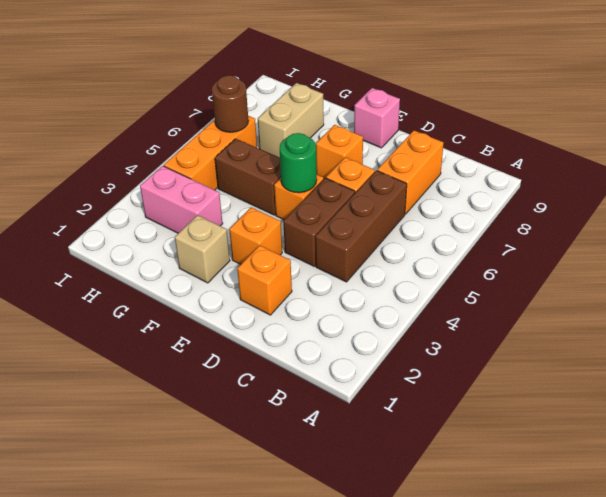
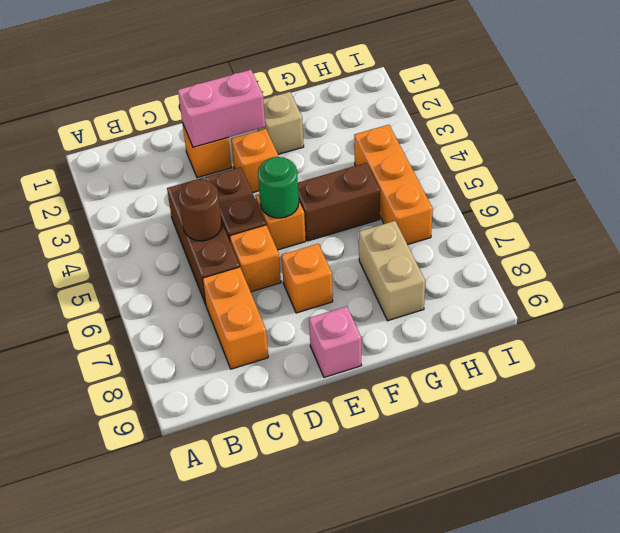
pink brick G3:H3 level 1 -> pink brick D2:E2 level 2
brown round brick H6 level 2 -> brown round brick C5 level 2

